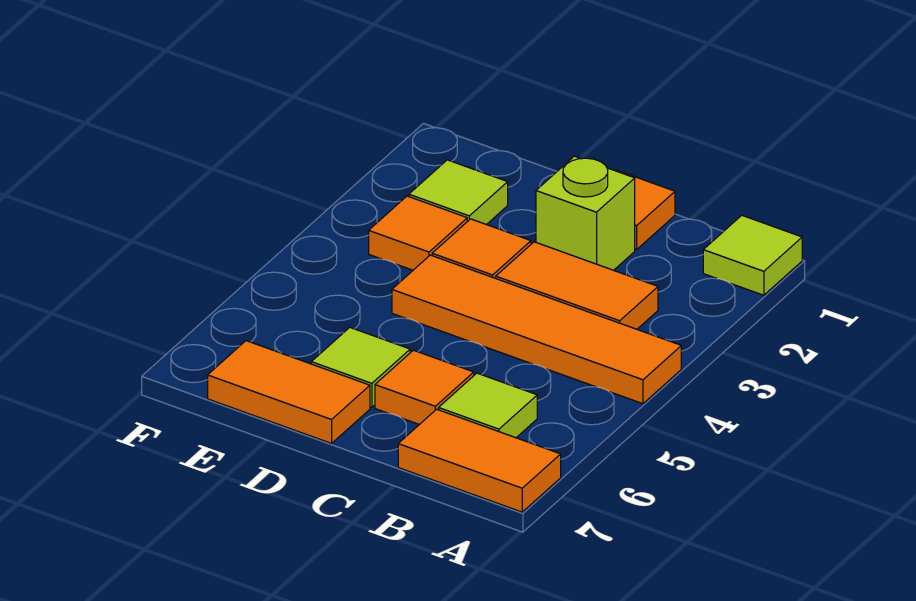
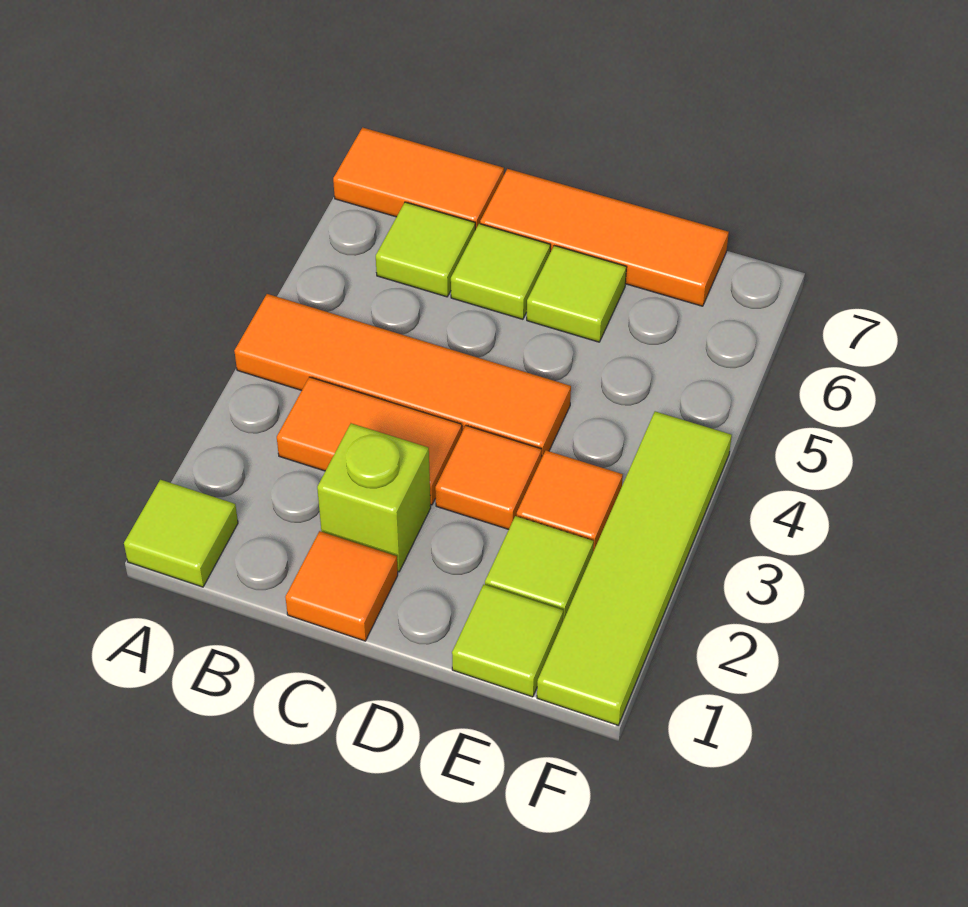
orange tile C6 level 1 -> lime tile C6 level 1
orange tile D7:E7 level 1 -> orange tile C7:E7 level 1
none -> lime tile E1 level 1
none -> lime tile F1:F4 level 1

